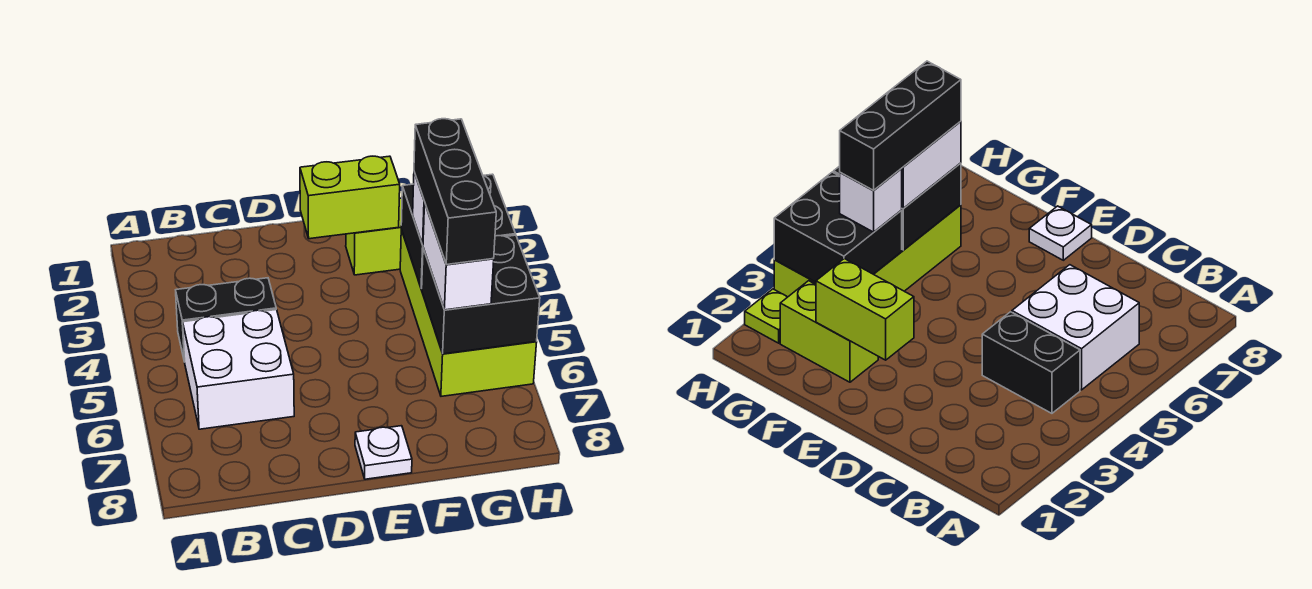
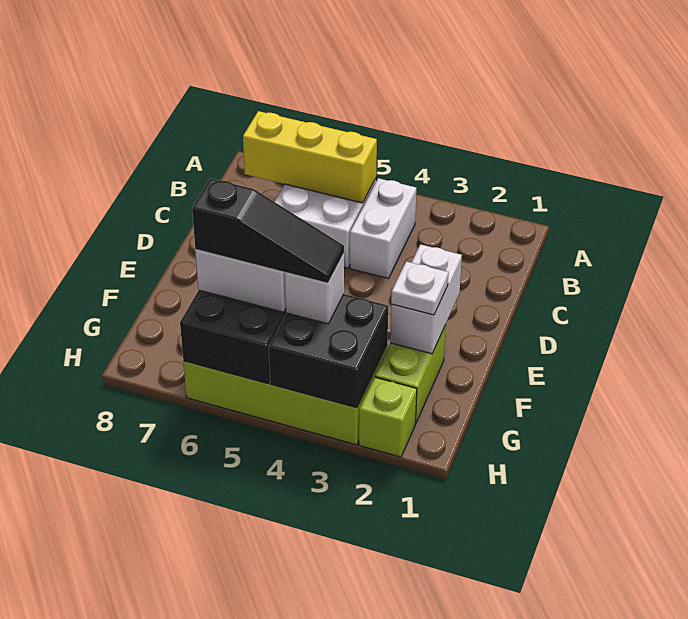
black brick B4:C4 level 1 -> white brick B4:C4 level 1
none -> yellow brick B5:B7 level 2
lime brick E2:F2 level 2 -> white brick E2:F2 level 2
white plate E8 level 1 -> white plate F2 level 3
black brick G4:G6 level 4 -> black slope G4:G6 level 4 top 6
lime plate H2 level 1 -> lime brick H2 level 1

